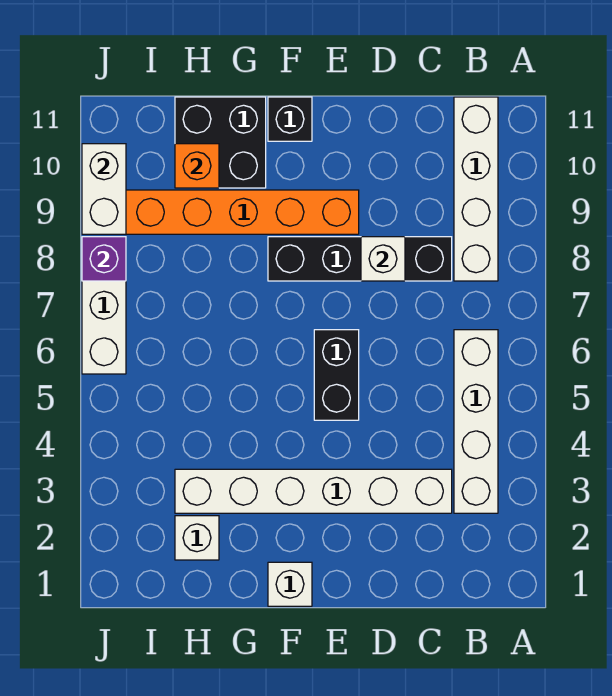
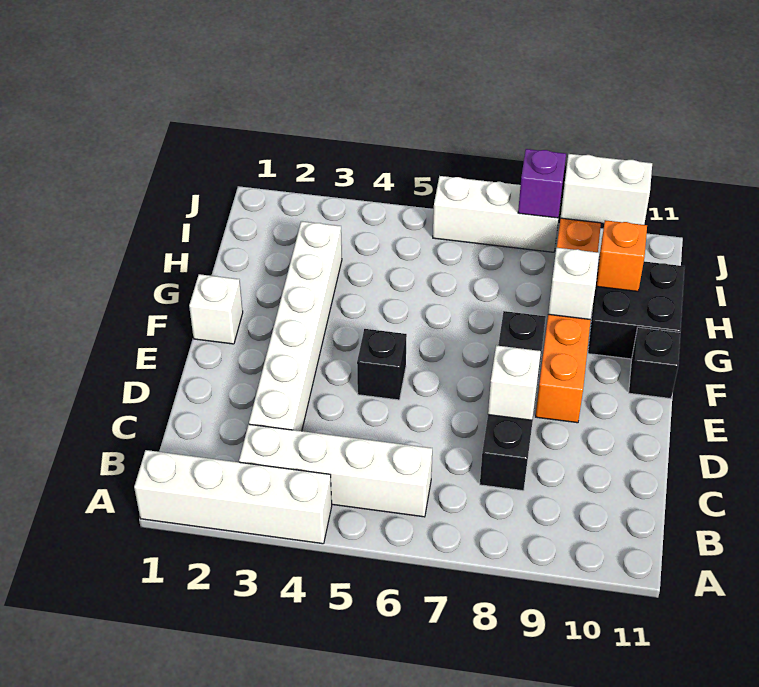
white brick B8:B11 level 1 -> white brick A1:A4 level 1
black brick E5:E6 level 1 -> black brick E5 level 1
white brick H2 level 1 -> white brick G9 level 2

